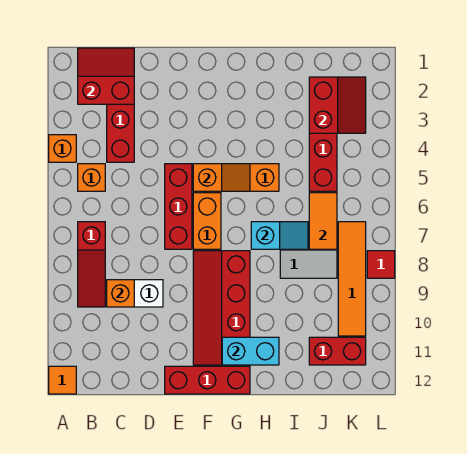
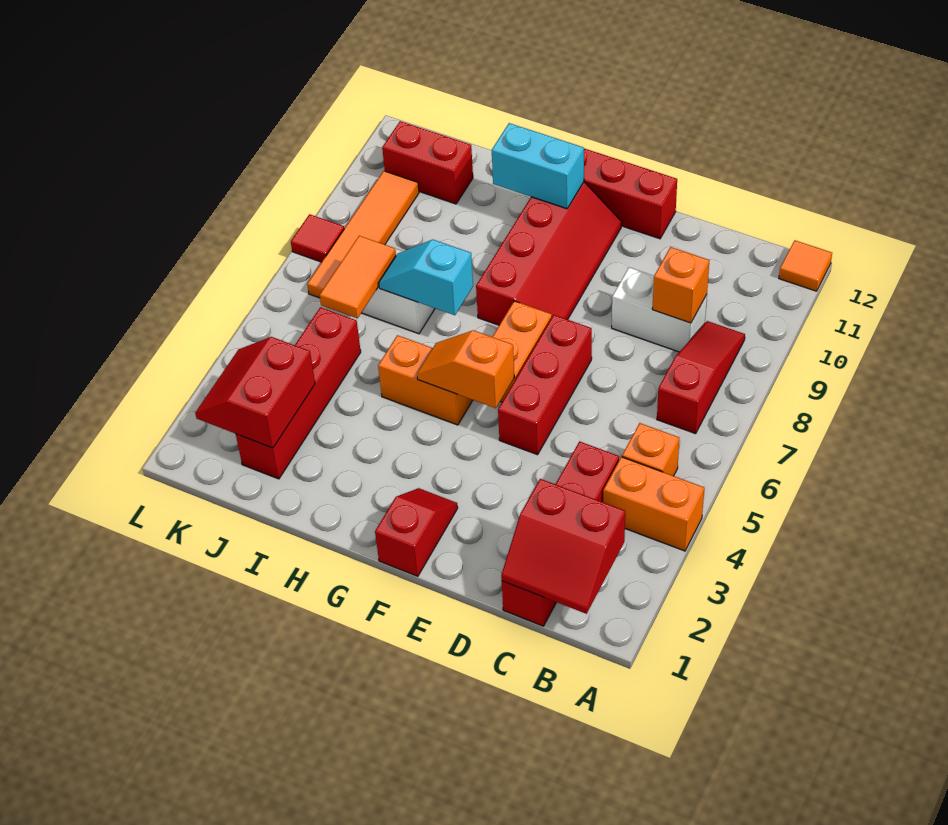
orange brick A4 level 1 -> orange brick A4:B4 level 1
none -> red slope F1:F2 level 1 top 1

